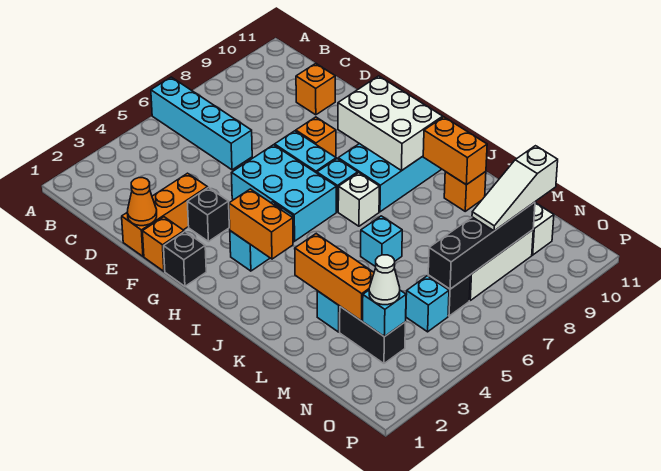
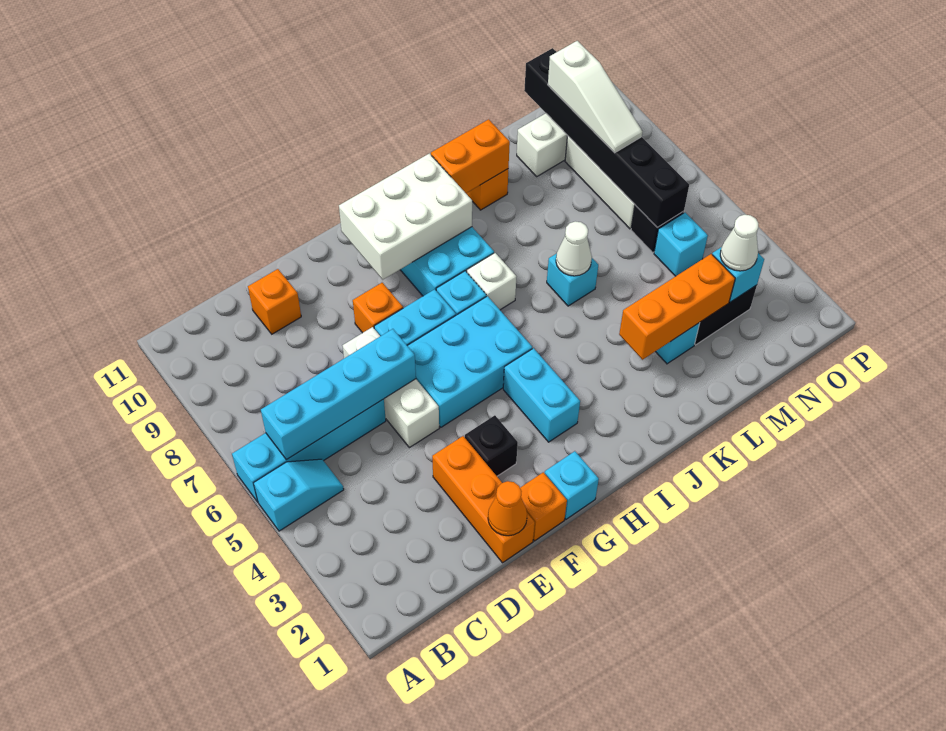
none -> cyan slope A5:B5 level 1 top A
none -> cyan brick B6:E6 level 2
none -> white brick E5:E7 level 1
black brick G1 level 1 -> cyan brick G1 level 1
orange brick H3:I3 level 2 -> none
none -> white cone K6 level 2
black brick N6:N9 level 2 -> black brick N6:N11 level 2

